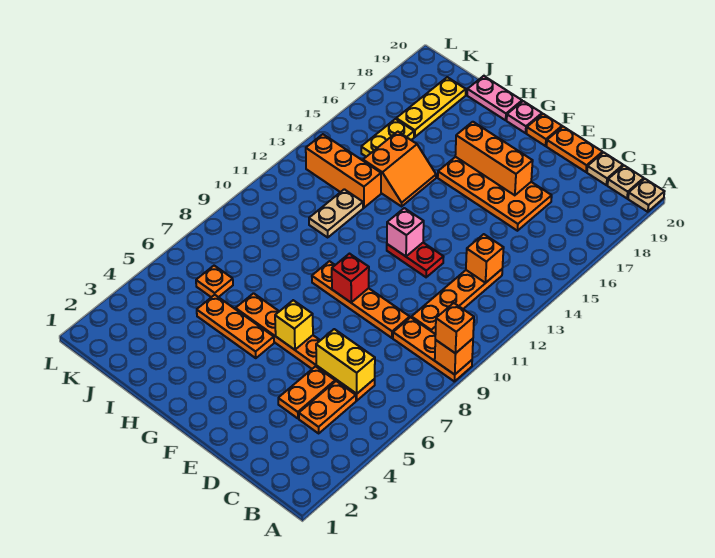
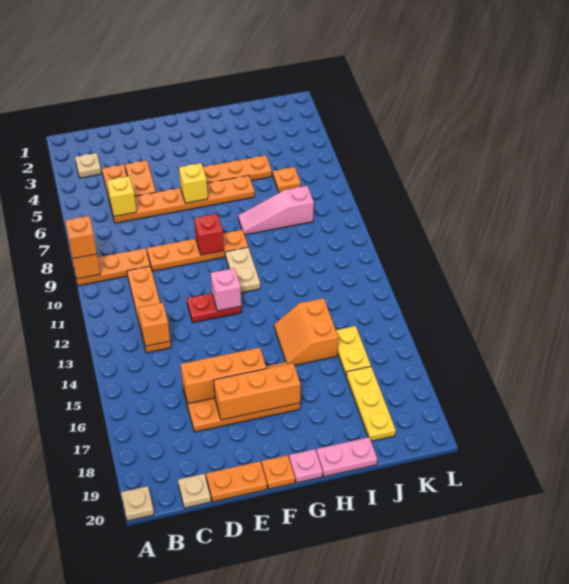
tan plate B20 level 1 -> tan plate B3 level 1
yellow brick C6:D6 level 2 -> yellow brick C6 level 2
none -> pink slope H8:J8 level 1 top J
tan plate I11:I12 level 1 -> tan plate G10:G11 level 1
orange brick I13:K13 level 1 -> orange brick D16:F16 level 2

